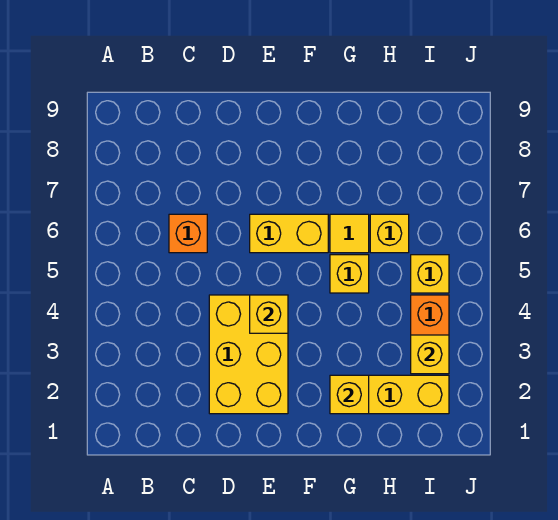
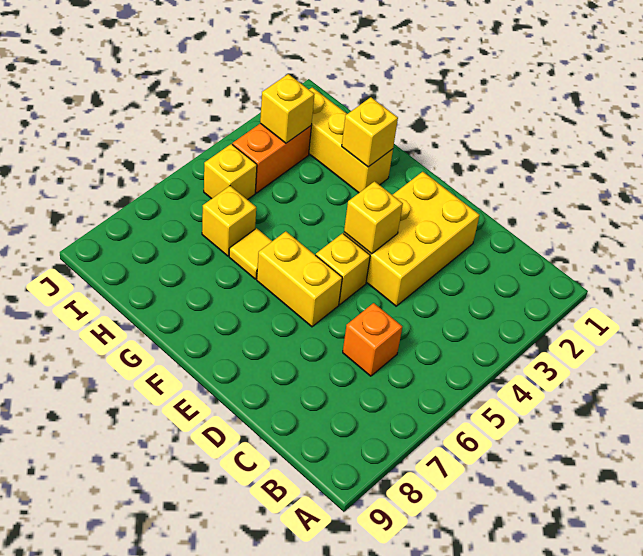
yellow brick G5 level 1 -> yellow brick E5 level 1

